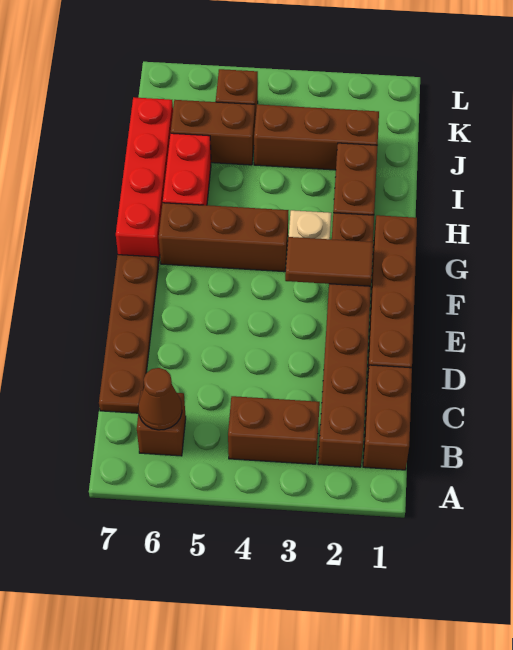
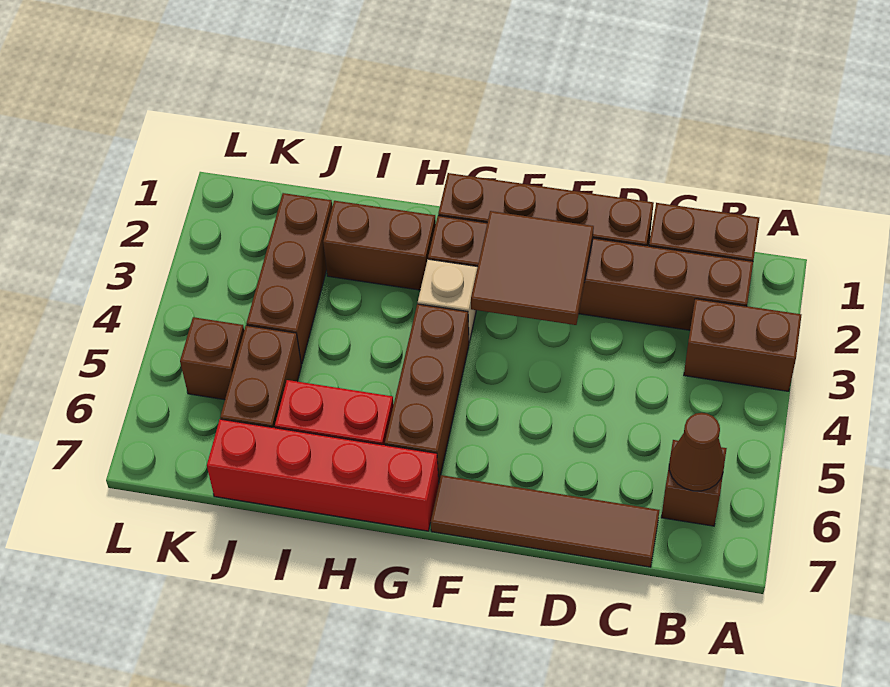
brown brick B3:B4 level 1 -> brown brick A3:B3 level 1
brown plate C7:F7 level 1 -> brown tile C7:F7 level 1
brown tile F2:F3 level 2 -> brown tile E2:F3 level 2

